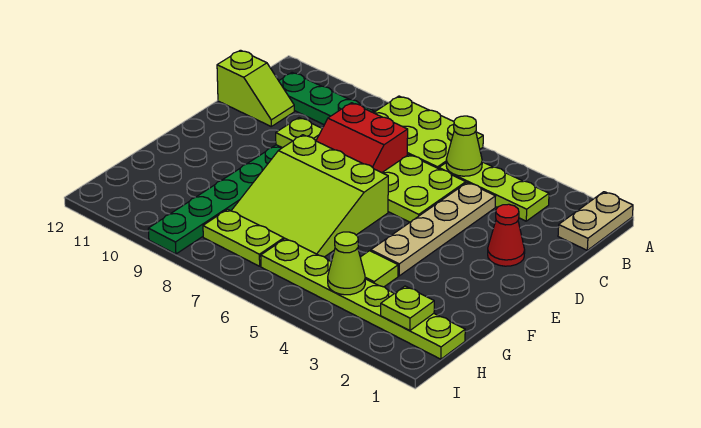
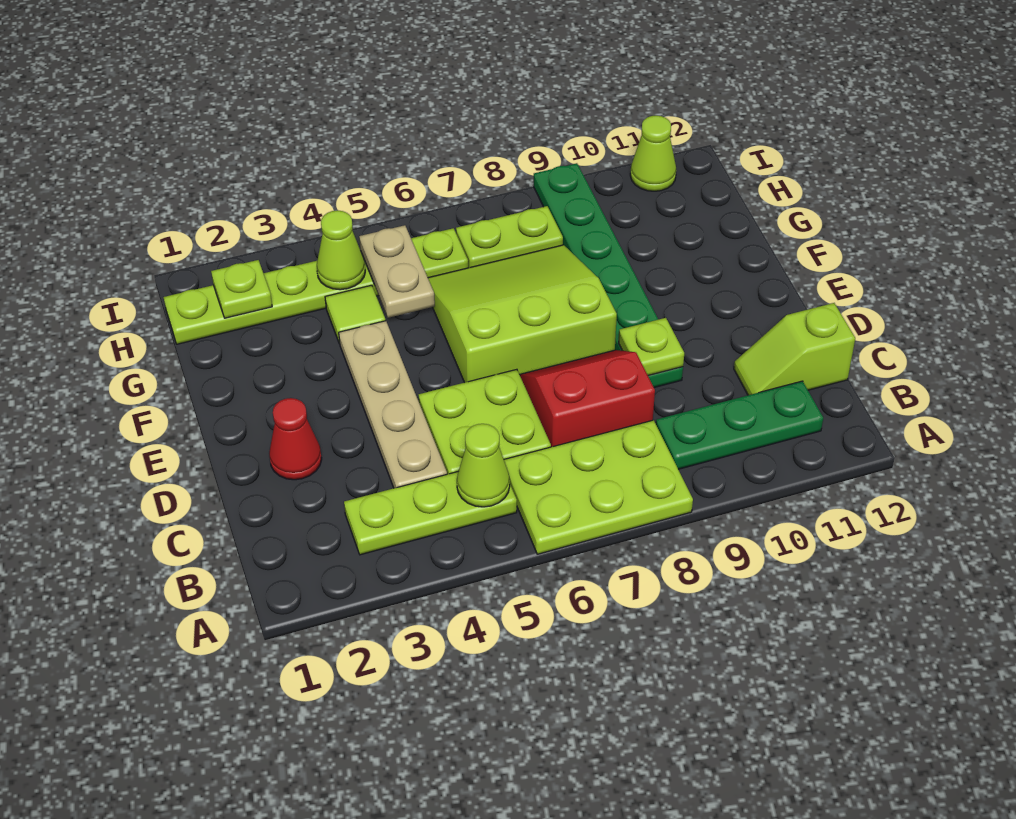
tan plate A1:B1 level 1 -> tan plate G5:H5 level 2
none -> lime cone I11 level 1

